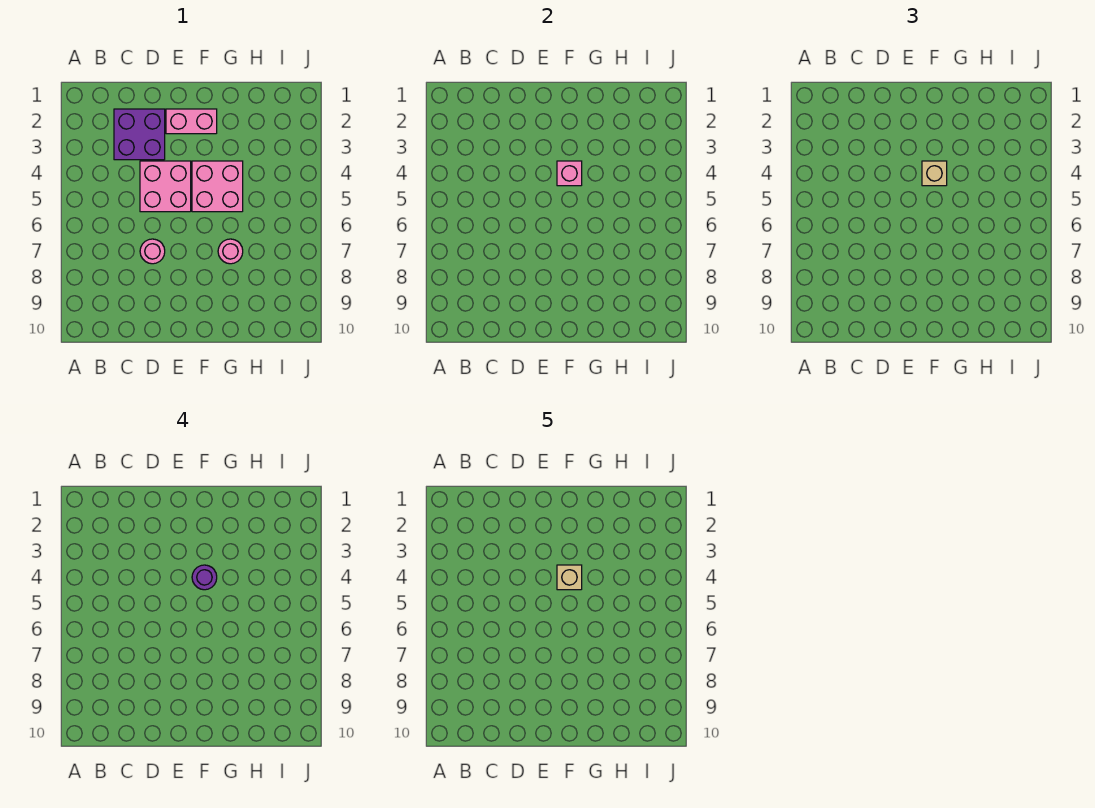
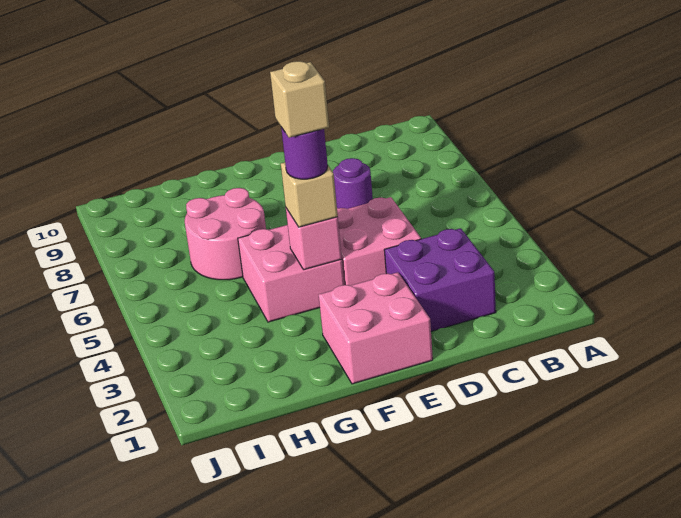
pink round brick D7 level 1 -> purple round brick D7 level 1
pink brick E2:F2 level 1 -> pink brick E1:F2 level 1
pink round brick G7 level 1 -> pink round brick G6:H7 level 1

